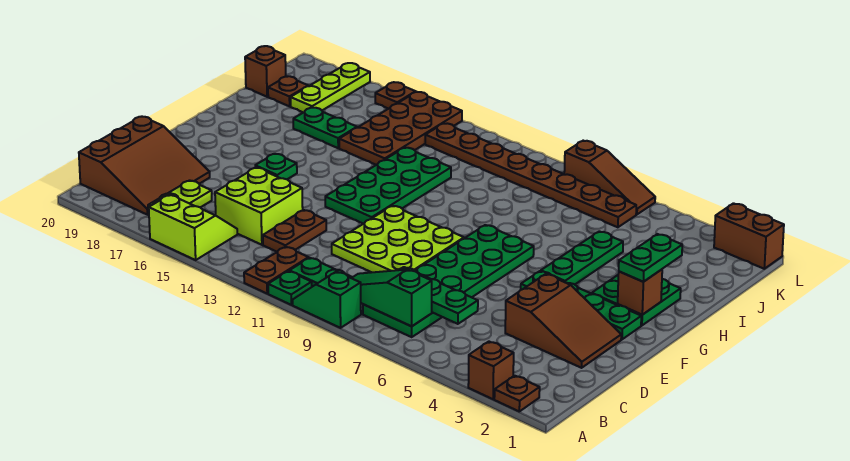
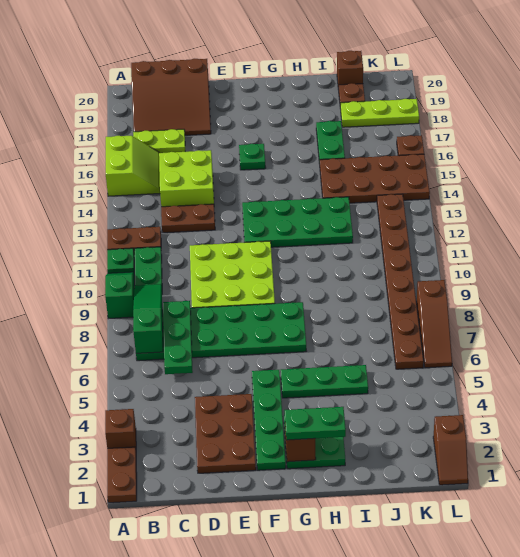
brown plate A2 level 1 -> brown plate A1:A2 level 1
brown slope D2:E4 level 1 top 4 -> brown plate D2:E4 level 1
brown brick L1:L2 level 1 -> brown slope L1:L2 level 1 top 2

